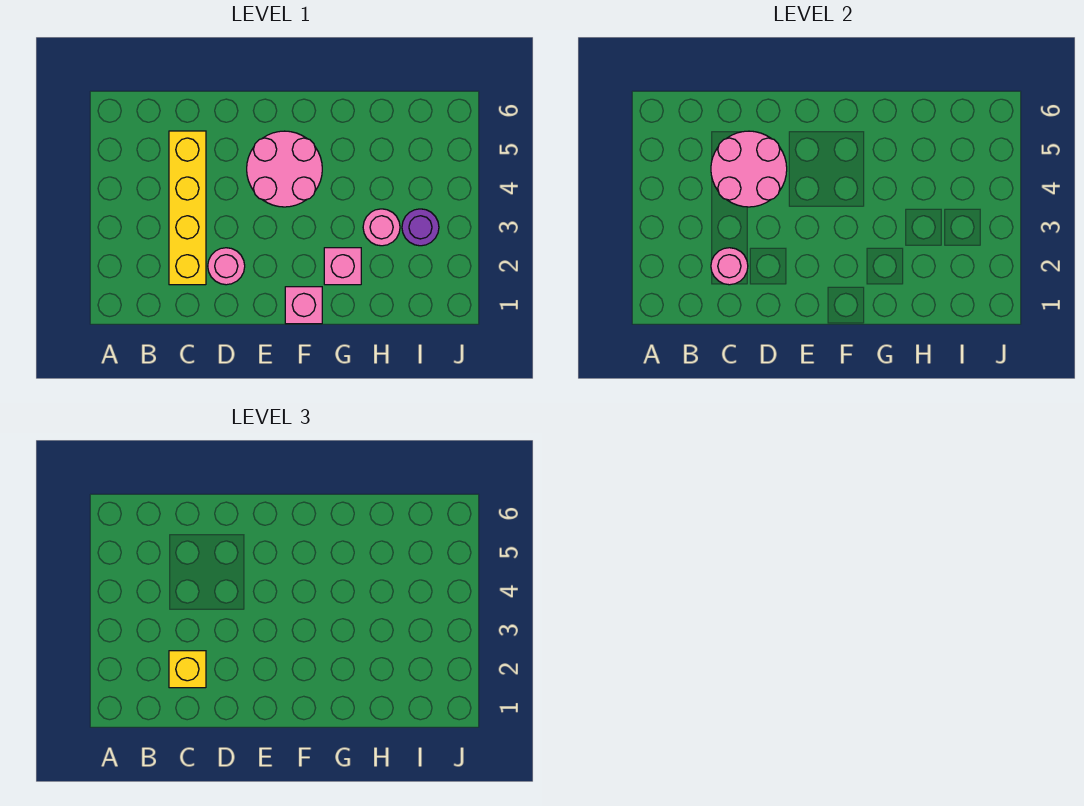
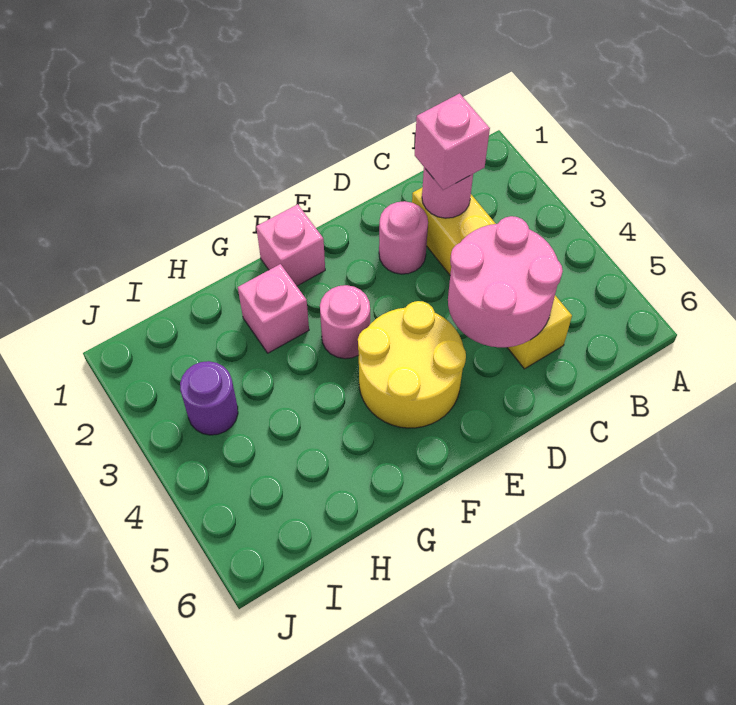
yellow brick C2 level 3 -> pink brick C2 level 3
pink round brick E4:F5 level 1 -> yellow round brick E4:F5 level 1
pink round brick H3 level 1 -> pink round brick F3 level 1

